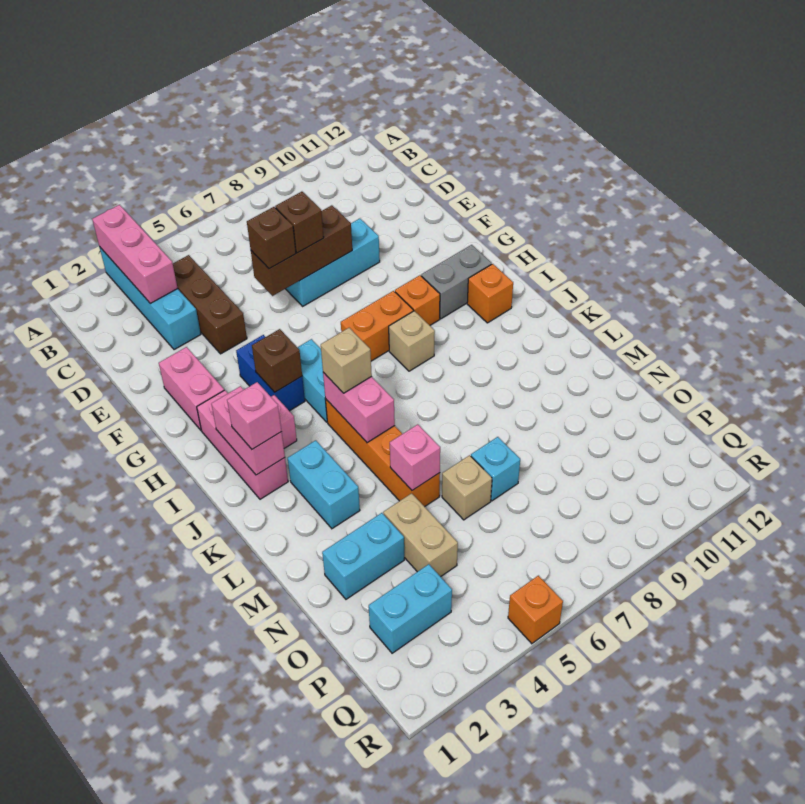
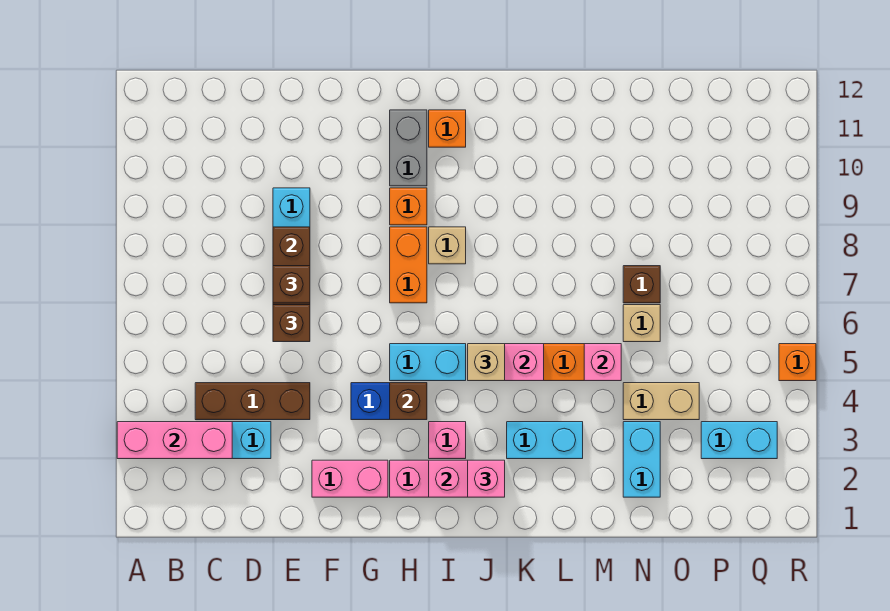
cyan brick N7 level 1 -> brown brick N7 level 1
cyan brick P2:P3 level 1 -> cyan brick P3:Q3 level 1

